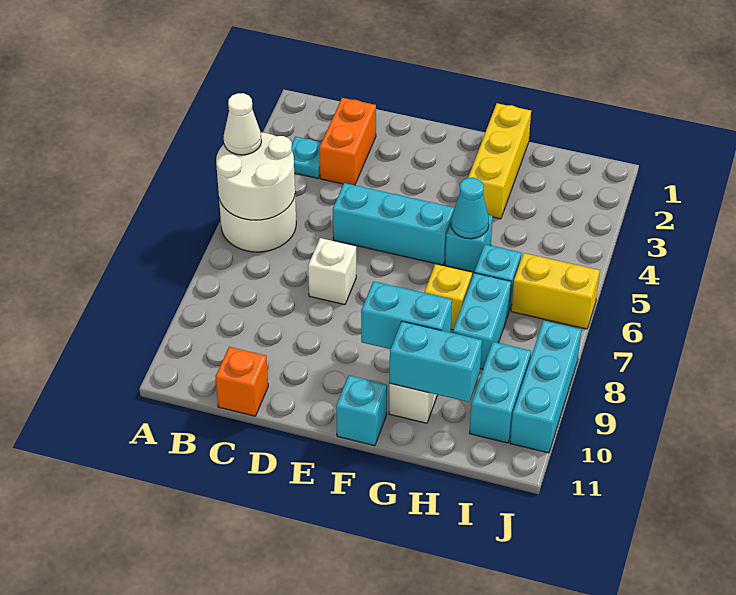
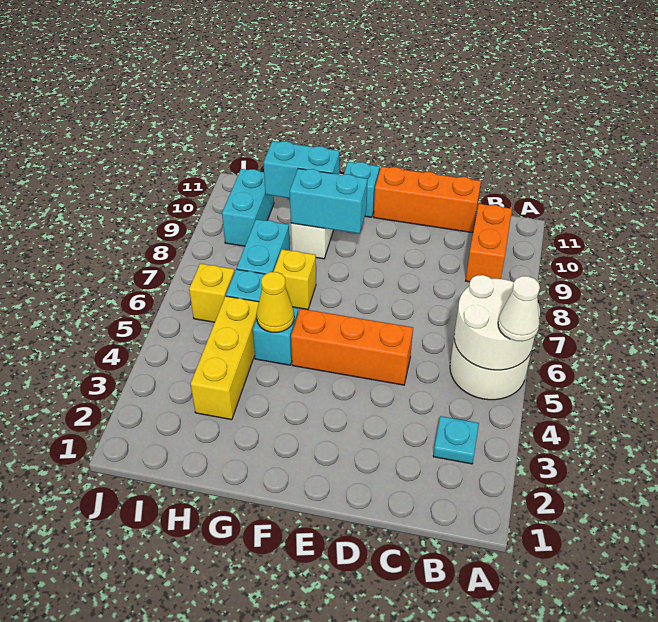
orange brick C2:C3 level 1 -> orange brick B9:B10 level 1
orange brick C11 level 1 -> orange brick C11:E11 level 1
cyan brick D5:F5 level 1 -> orange brick D5:F5 level 1
white brick D7 level 1 -> none
yellow brick G1:G3 level 1 -> yellow brick H3:H5 level 1
cyan cone G5 level 2 -> yellow cone G5 level 2
yellow brick I6:J6 level 1 -> yellow brick I6 level 1
cyan brick J8:J10 level 1 -> none

